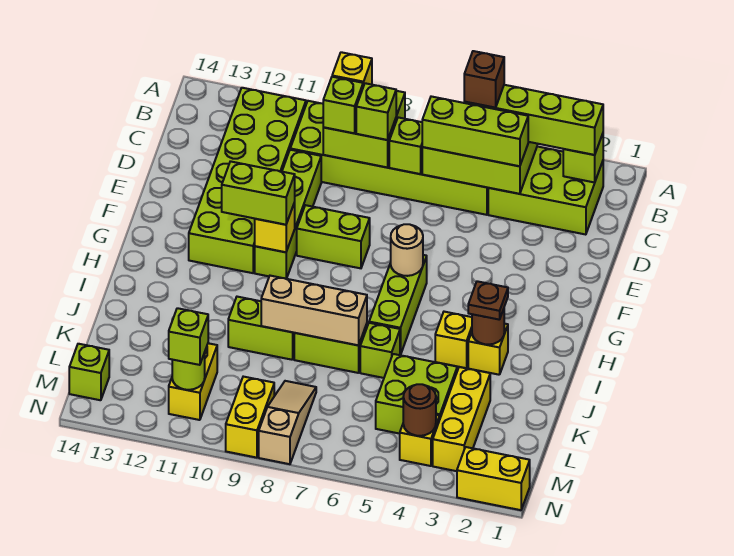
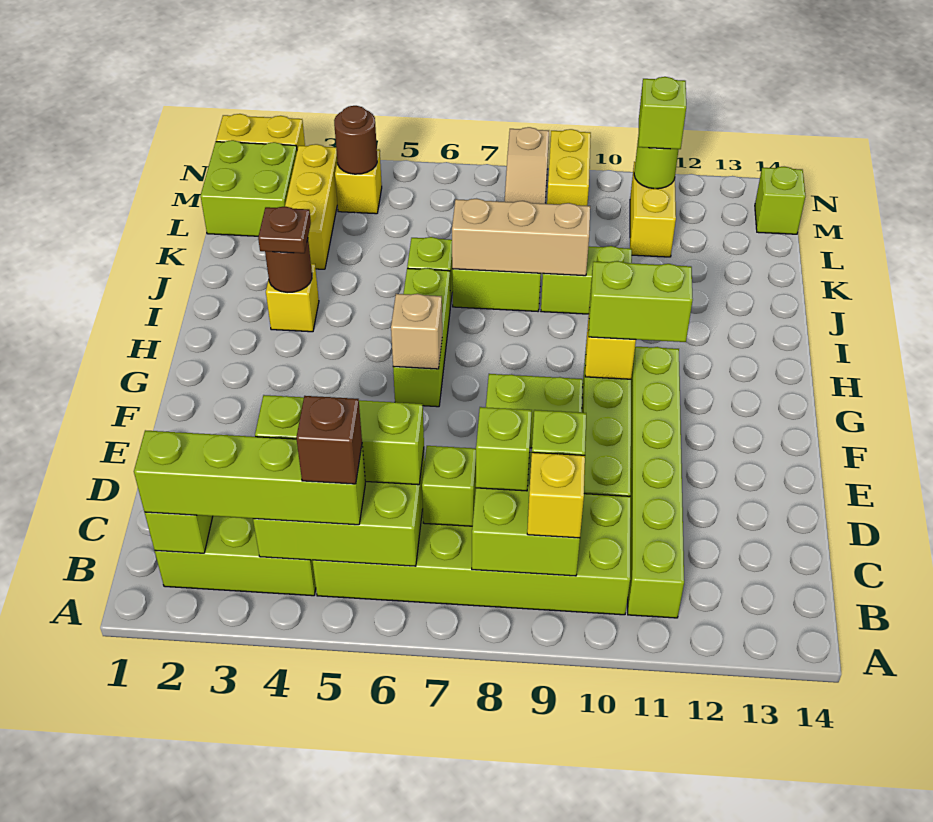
lime brick B11:G12 level 1 -> lime brick B11:G11 level 1
tan round brick G6 level 2 -> tan brick G6 level 2
yellow brick I4 level 1 -> none
lime brick K4:L5 level 1 -> lime brick L1:M2 level 1

